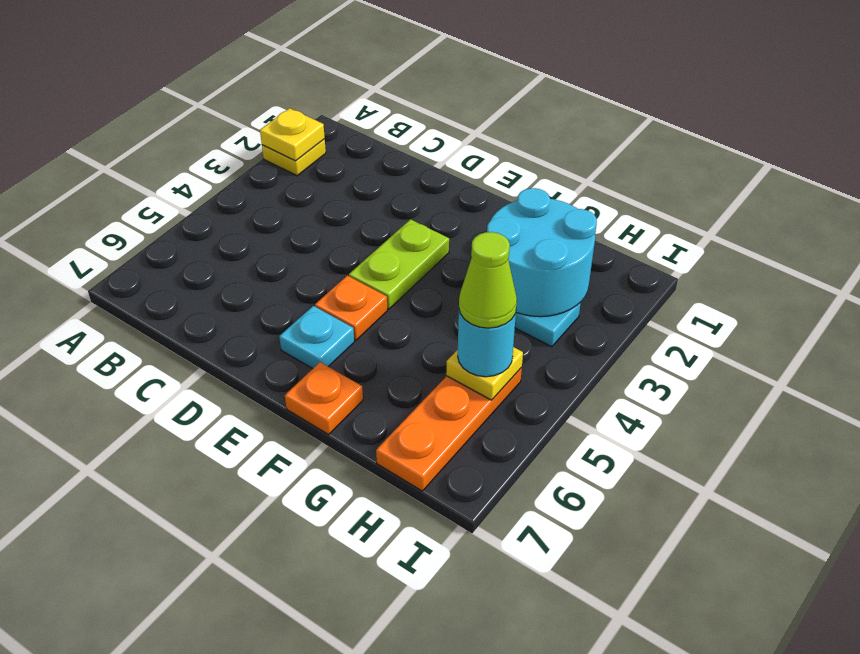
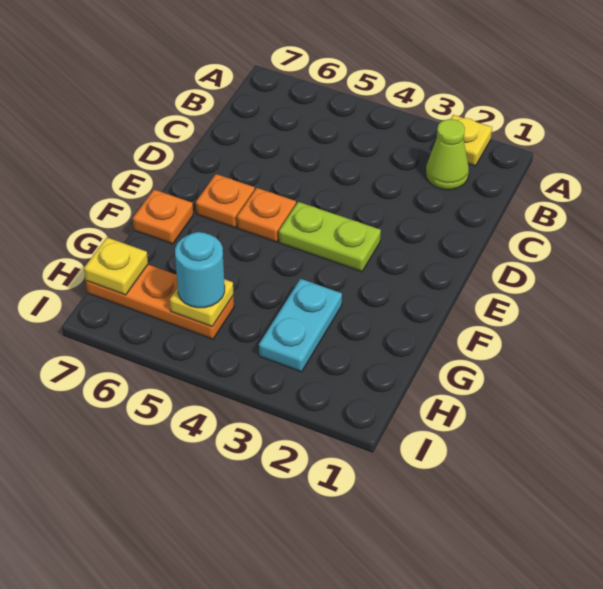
yellow plate A2 level 2 -> yellow plate H7 level 2
cyan plate E6 level 1 -> orange plate E6 level 1
cyan round brick G2:H3 level 2 -> none
lime cone H5 level 4 -> lime cone B2 level 1

